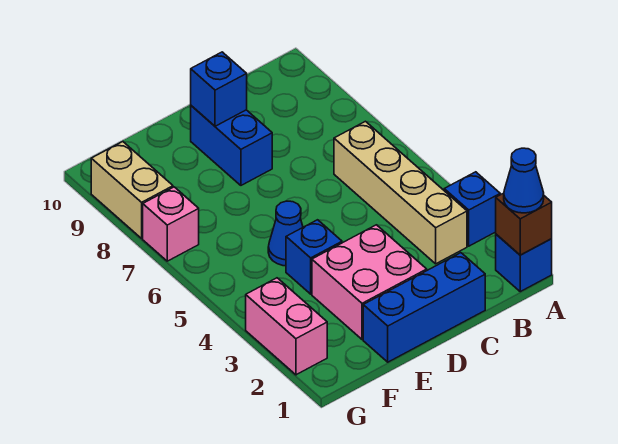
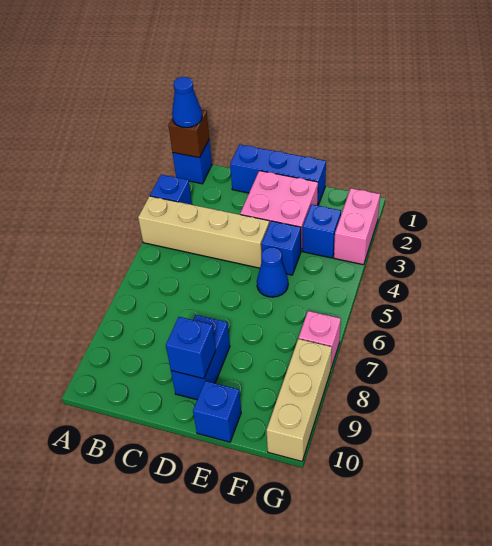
tan brick B3:B6 level 1 -> tan brick A4:D4 level 1
none -> blue brick E10 level 1
none -> blue brick F3 level 1
tan brick G8:G9 level 1 -> tan brick G8:G10 level 1

